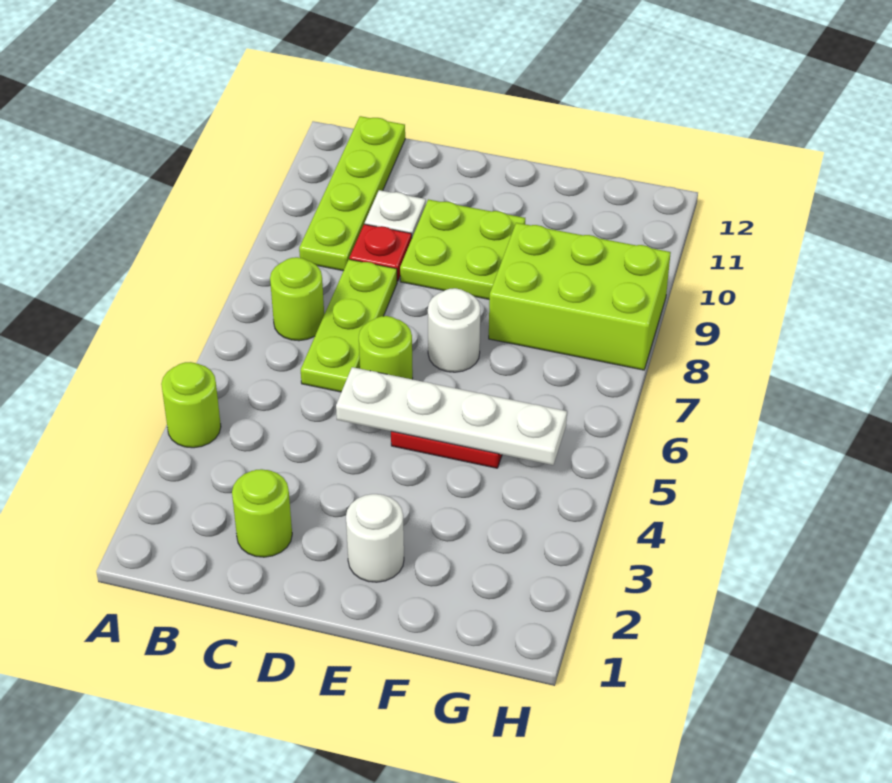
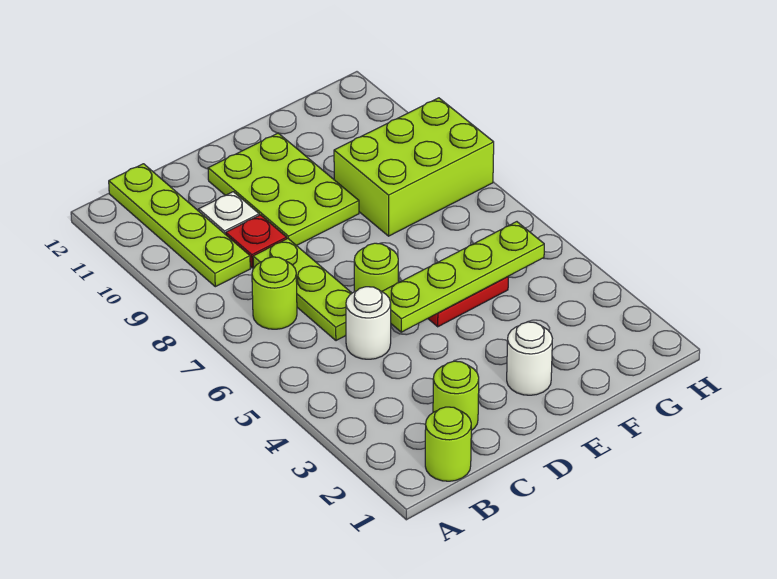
lime round brick A4 level 1 -> lime round brick B1 level 1
white plate D5:G5 level 2 -> lime plate D5:G5 level 2
lime plate D9:E10 level 1 -> lime plate D9:E11 level 1
white round brick E7 level 1 -> white round brick C5 level 1

